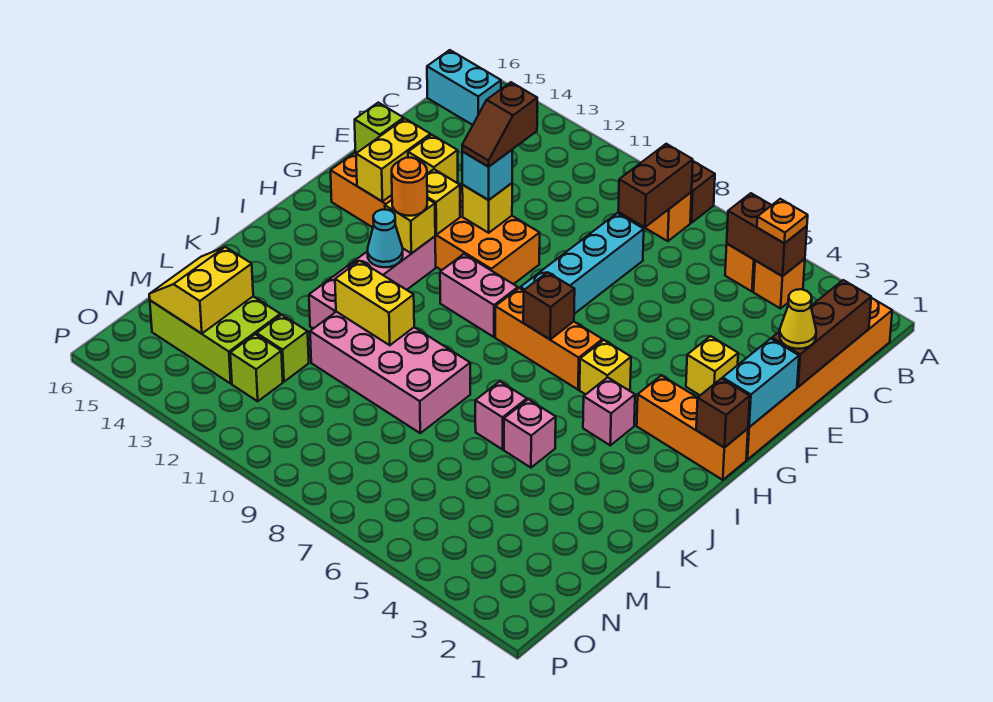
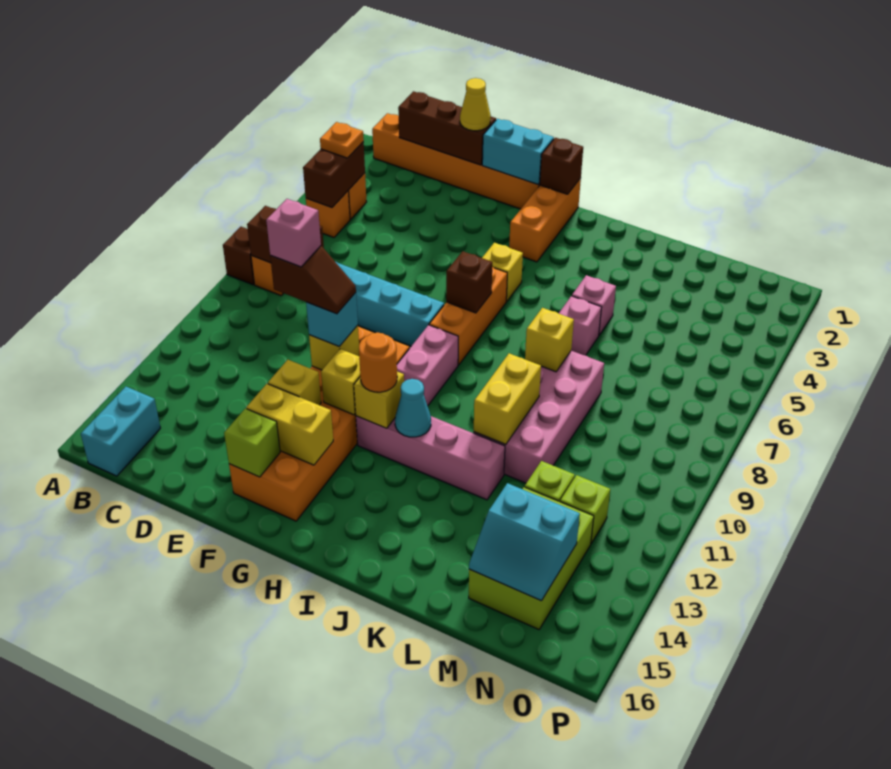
yellow brick F3 level 1 -> yellow brick K8 level 2
pink brick I4 level 1 -> pink brick E11 level 5
yellow slope M14:N15 level 2 top 14 -> cyan slope M14:N15 level 2 top 14

